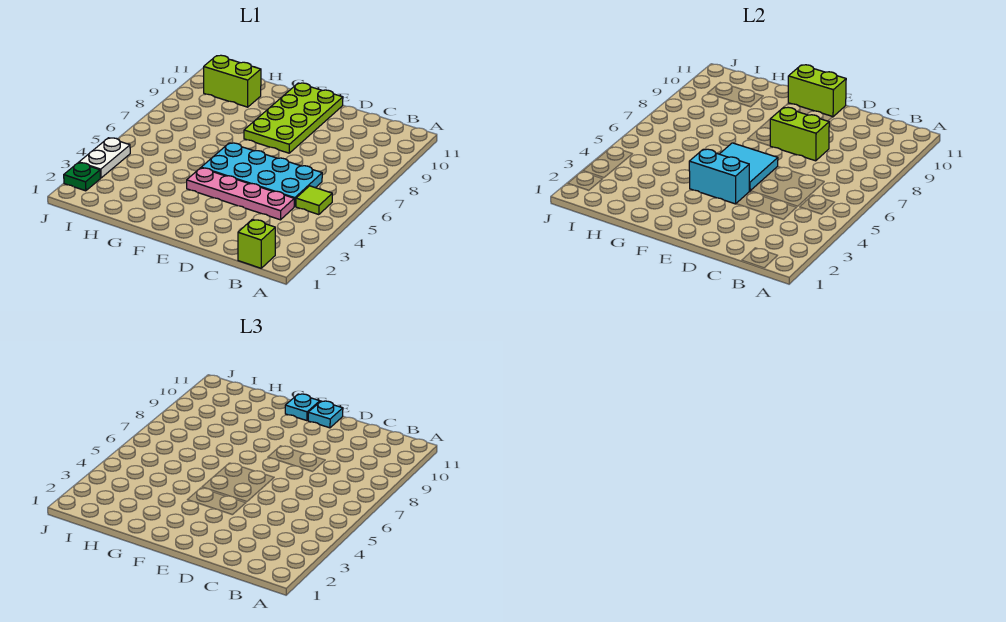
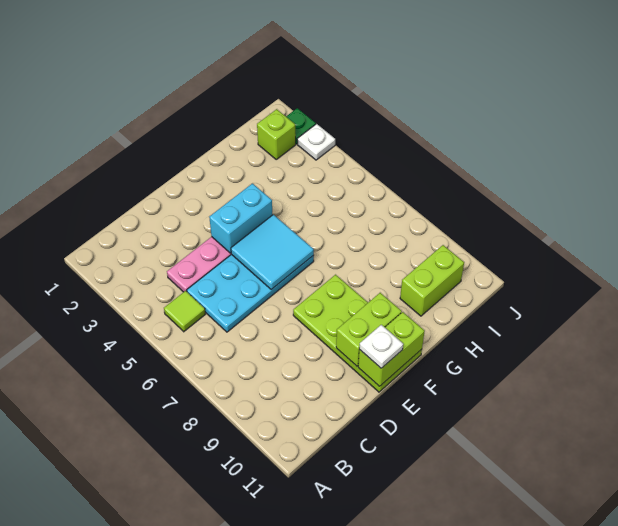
lime brick B1 level 1 -> lime brick I2 level 1
lime brick D8:E8 level 2 -> lime brick E10:F10 level 2
cyan plate E11 level 3 -> white plate E11 level 3
cyan plate F11 level 3 -> none
white plate J3:J4 level 1 -> white plate J3 level 1

